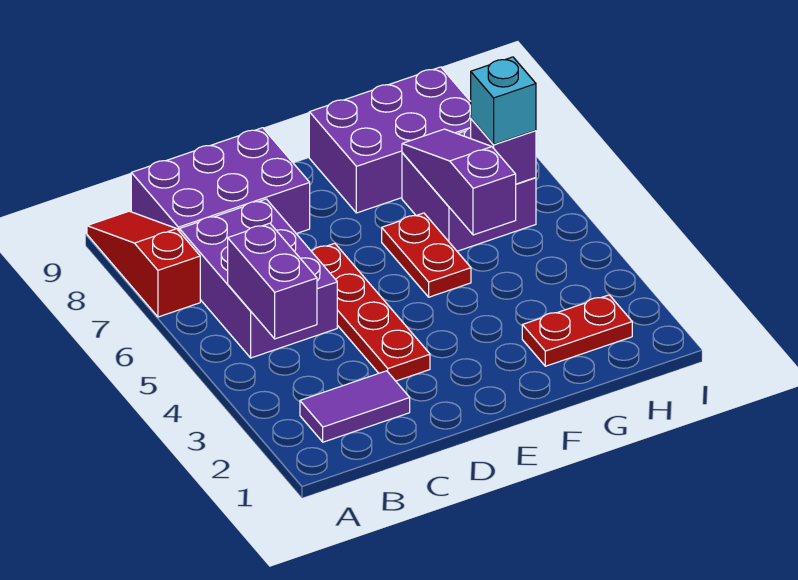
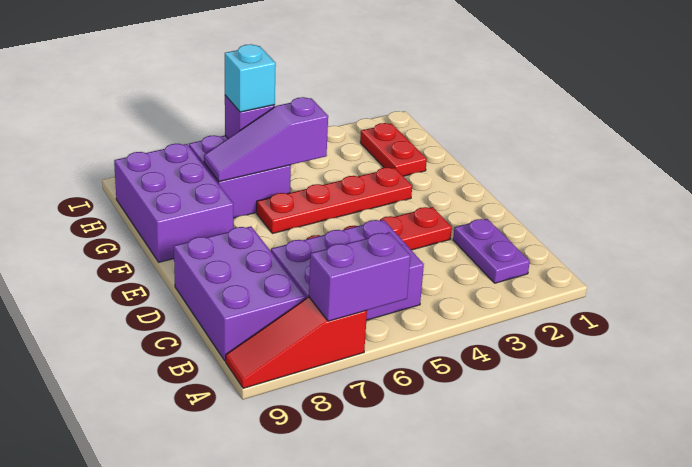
purple tile B2:C2 level 1 -> purple plate B2:C2 level 1
purple brick B4:B5 level 2 -> purple brick A6:A7 level 2
red plate F5:F6 level 1 -> red plate F3:F6 level 1

